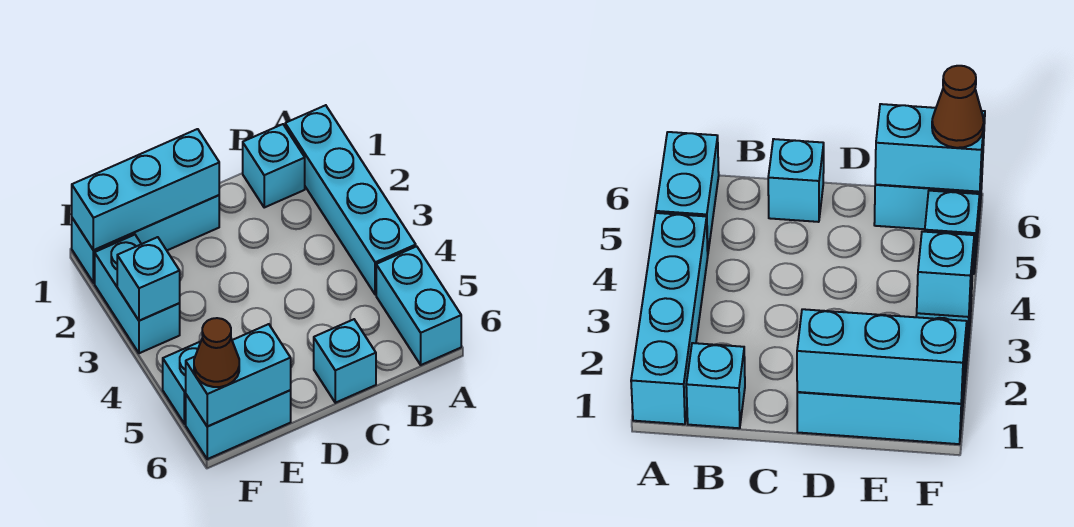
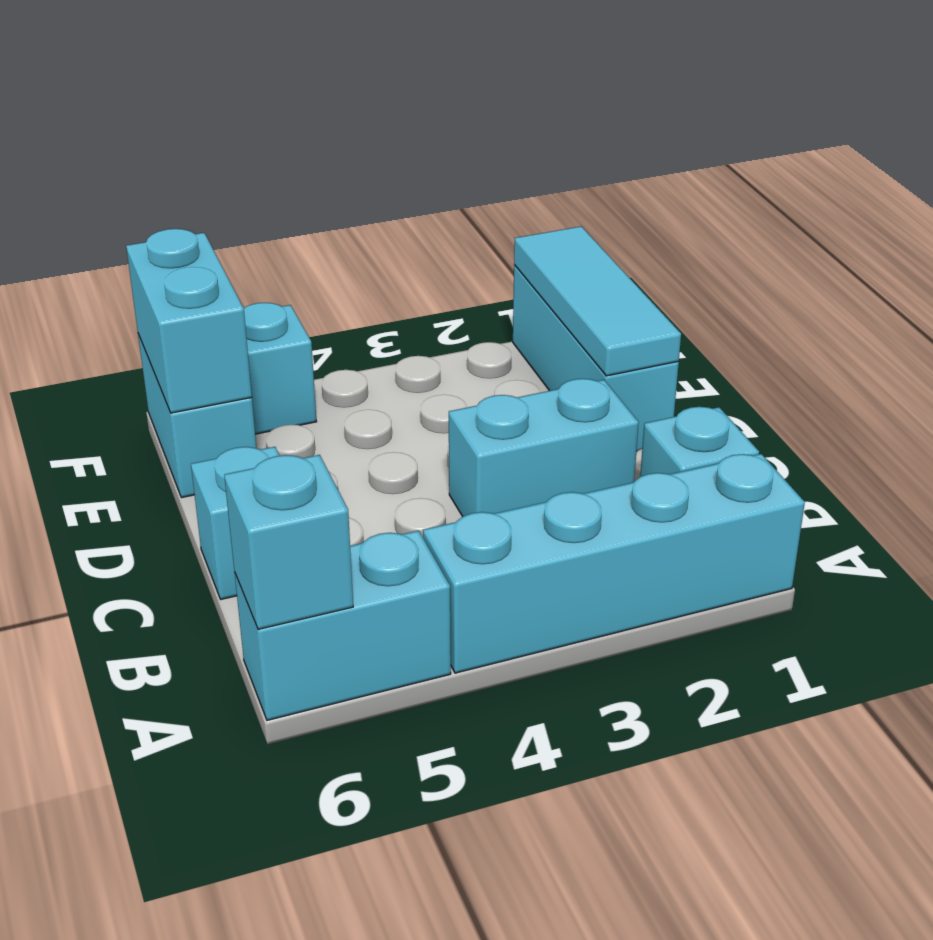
cyan brick D1:F1 level 2 -> cyan tile D1:F1 level 2
cyan brick F2:F3 level 1 -> cyan brick C2:C3 level 1
cyan brick F3 level 2 -> cyan brick A6 level 2
brown cone F6 level 3 -> none

